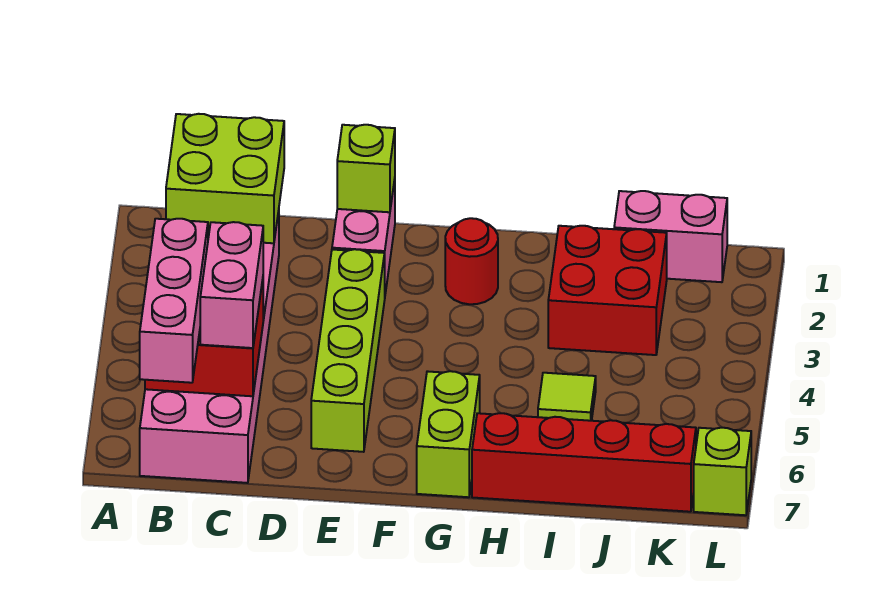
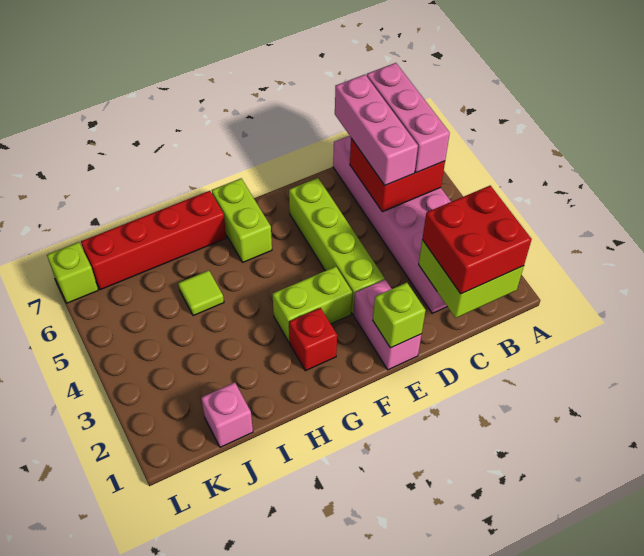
pink brick C5:C6 level 3 -> pink brick C5:C7 level 3
none -> lime brick F3:G3 level 1
red round brick G2 level 1 -> red brick G2 level 1
red brick I2:J3 level 1 -> red brick B1:C2 level 3
pink brick J1:K1 level 1 -> pink brick J1 level 1

